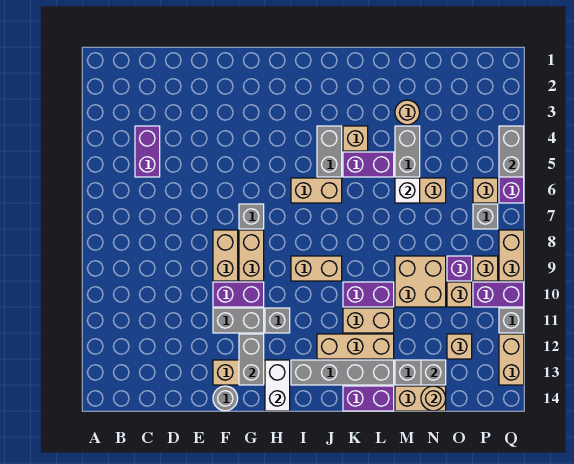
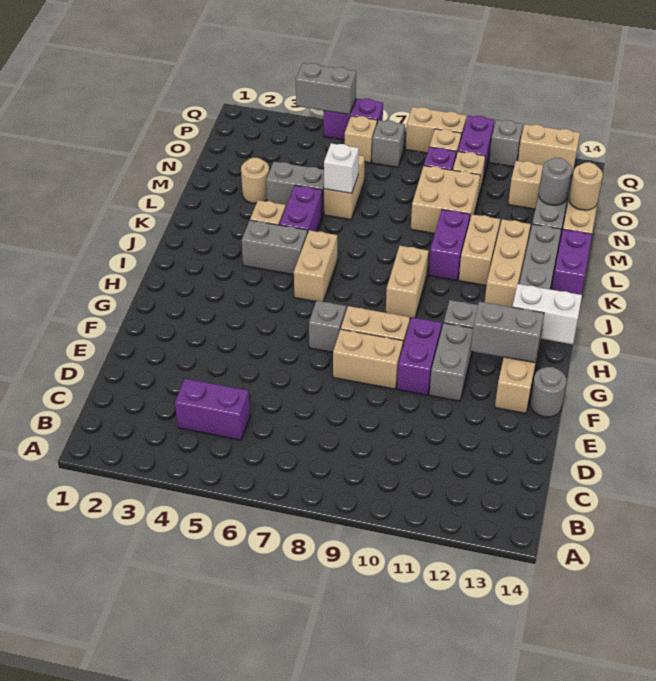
grey brick N13 level 2 -> grey round brick N13 level 2

